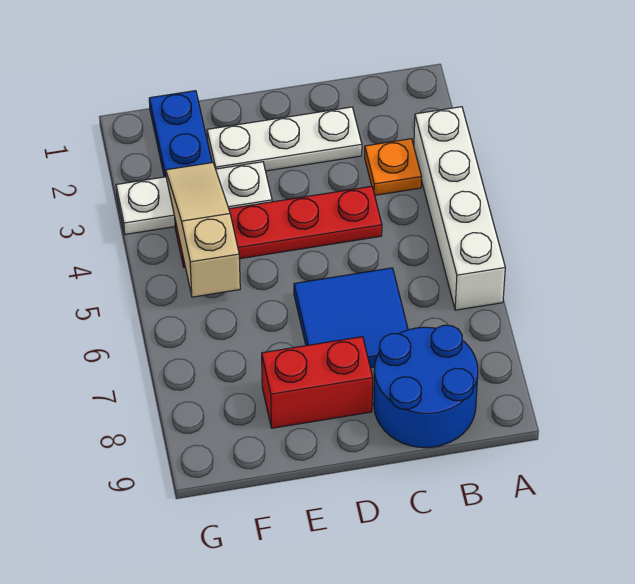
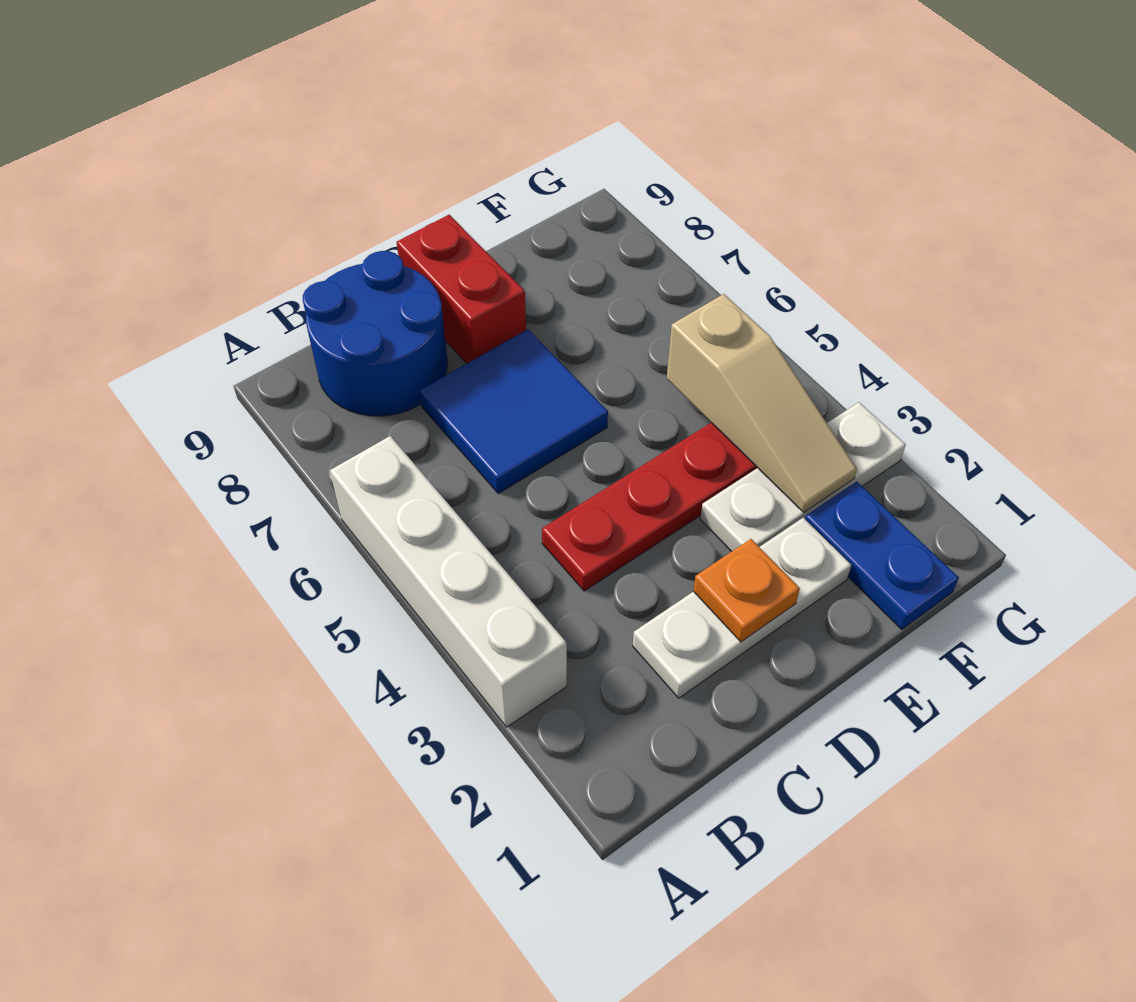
orange plate B3 level 1 -> orange plate D2 level 2
red brick D8:E8 level 1 -> red brick D8:D9 level 1

